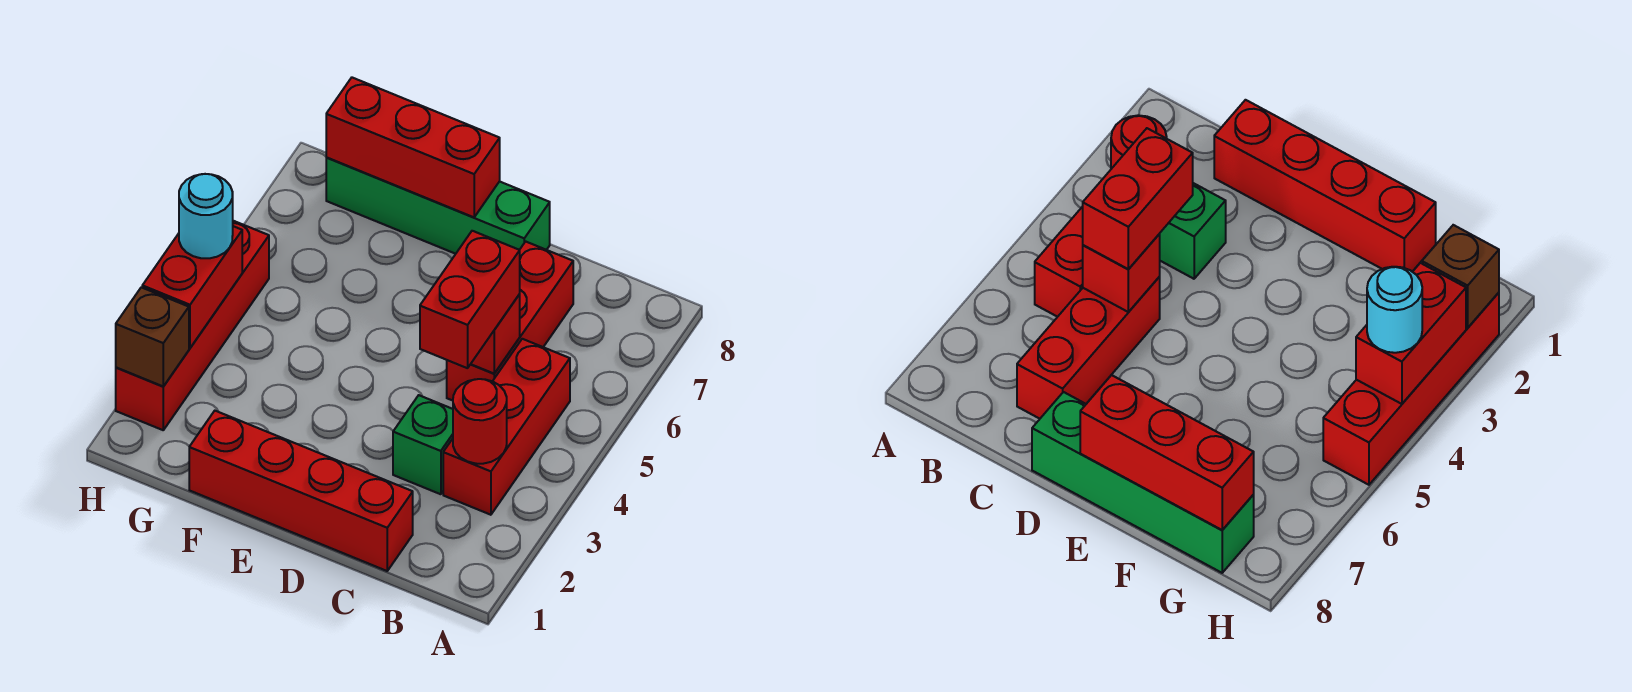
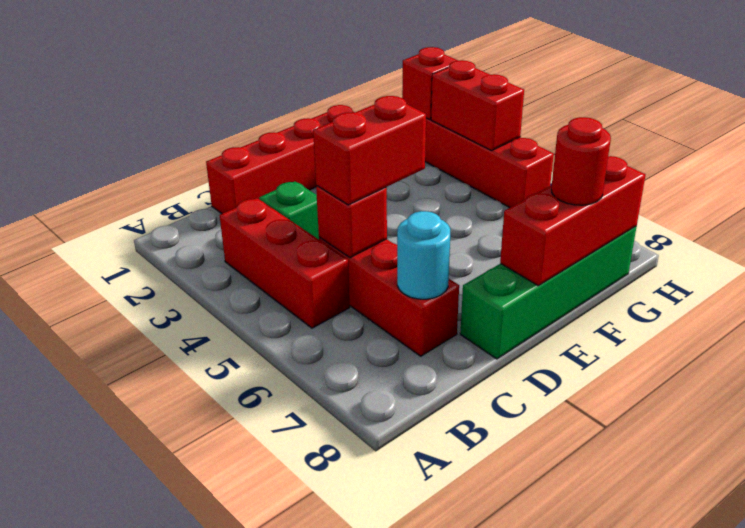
red round brick B3 level 2 -> red round brick F8 level 3
red brick C4:C5 level 3 -> red brick C5:D5 level 3
brown brick H2 level 2 -> red brick H2 level 2
cyan round brick H4 level 3 -> cyan round brick C7 level 2

